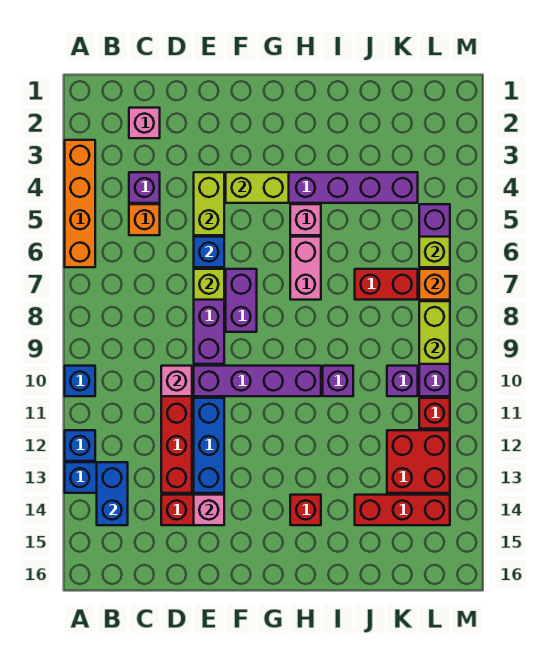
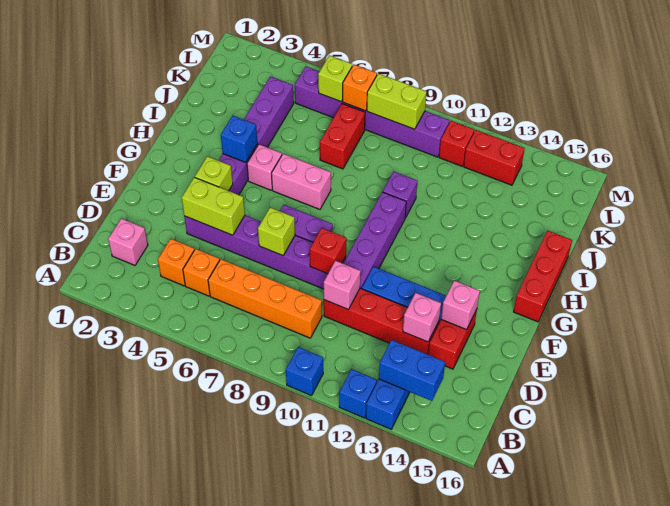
orange brick A3:A6 level 1 -> orange brick C6:C9 level 1
purple brick C4 level 1 -> orange brick C4 level 1
none -> pink brick D13 level 2
blue brick E6 level 2 -> blue brick H4 level 2
lime brick F4:G4 level 2 -> lime brick F4 level 2
red brick H14 level 1 -> red brick E9 level 2
red brick J14:L14 level 1 -> red brick G16:I16 level 1
purple brick K10 level 1 -> none
red brick K12:L13 level 1 -> red brick L12:L13 level 1

